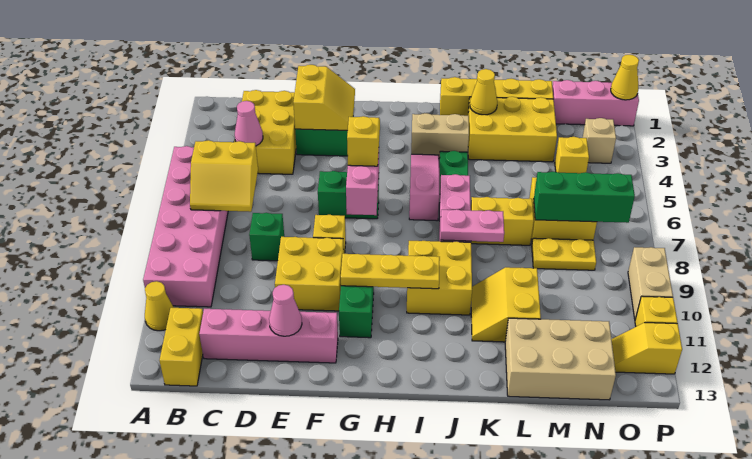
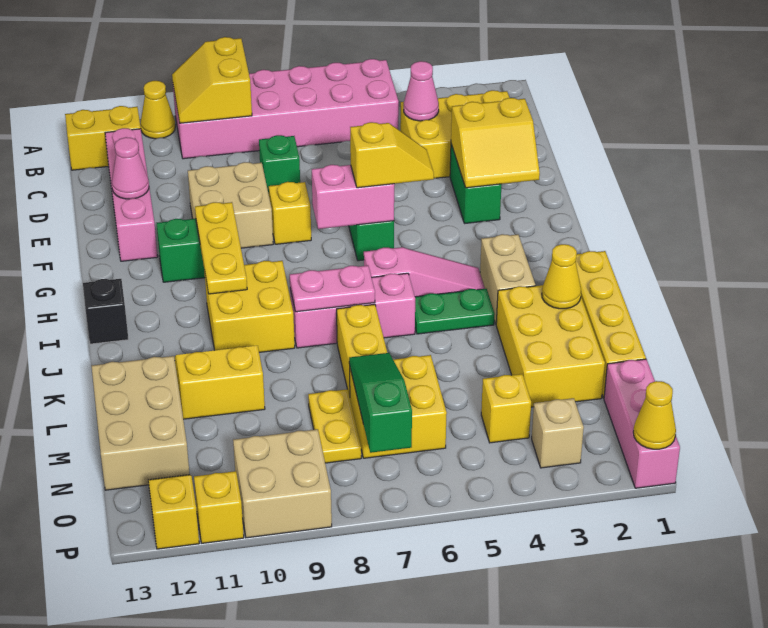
yellow slope B6:C7 level 2 top 6 -> yellow slope A9:B10 level 2 top 9
yellow brick E9:F10 level 1 -> tan brick E9:F10 level 1
none -> black brick I13 level 1
pink plate J8:K8 level 2 -> pink plate J7:J8 level 2
green brick M7:O7 level 2 -> green slope M7:O7 level 2 top O
tan brick P9:P10 level 1 -> tan brick O9:P10 level 1

